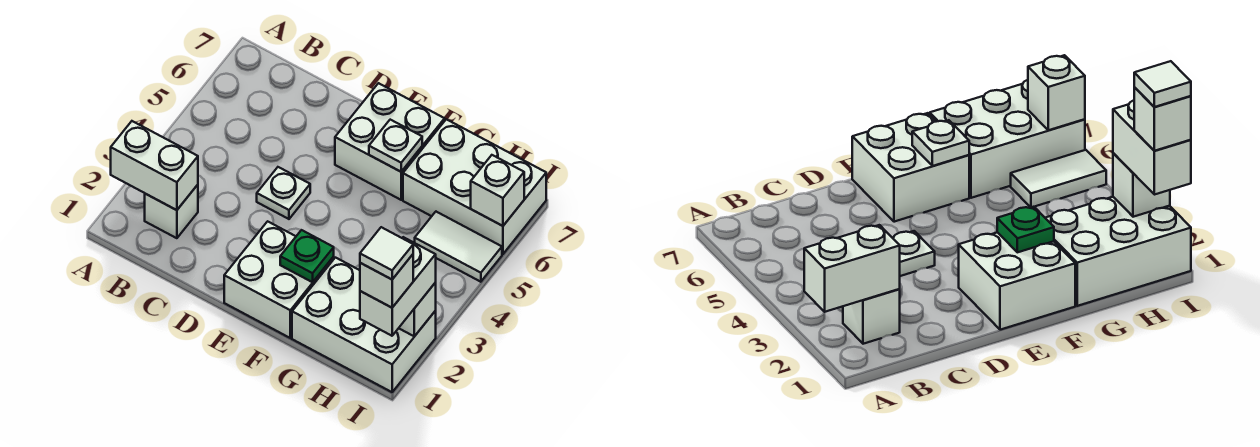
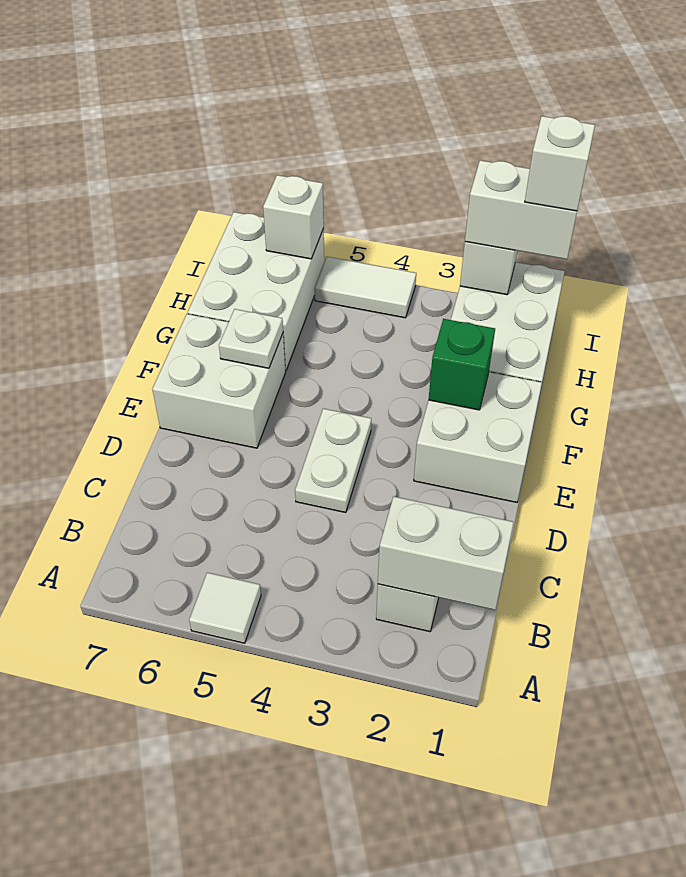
white brick A2:B2 level 2 -> white brick B1:B2 level 2
white plate D4 level 1 -> white plate D4:E4 level 1
green plate F2 level 2 -> green brick F2 level 2
white tile H5:I5 level 1 -> white tile I4:I5 level 1
white tile I1 level 5 -> white tile A5 level 1

